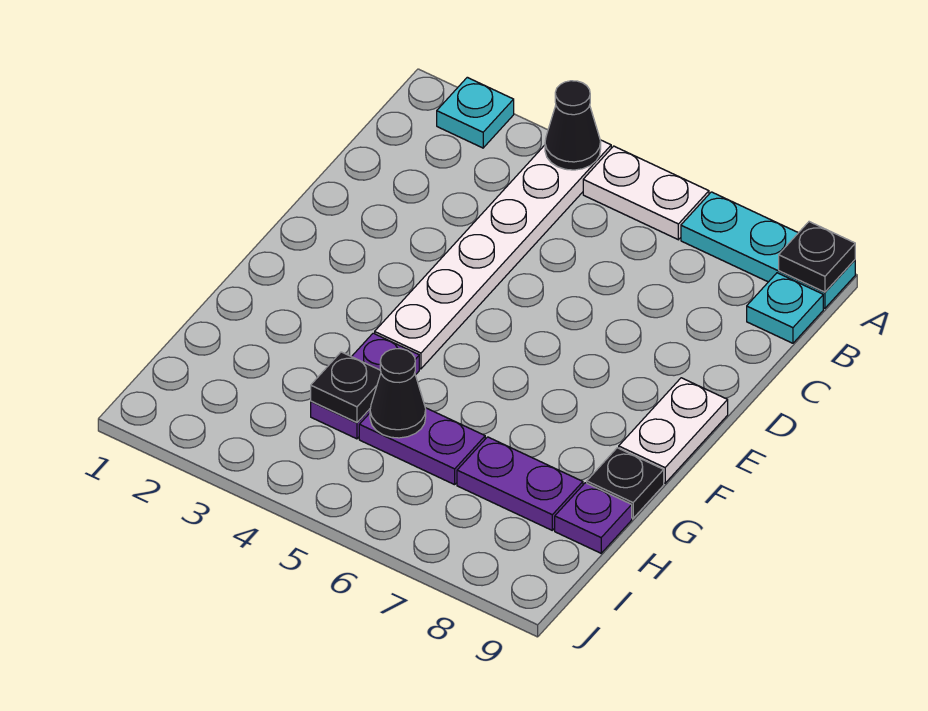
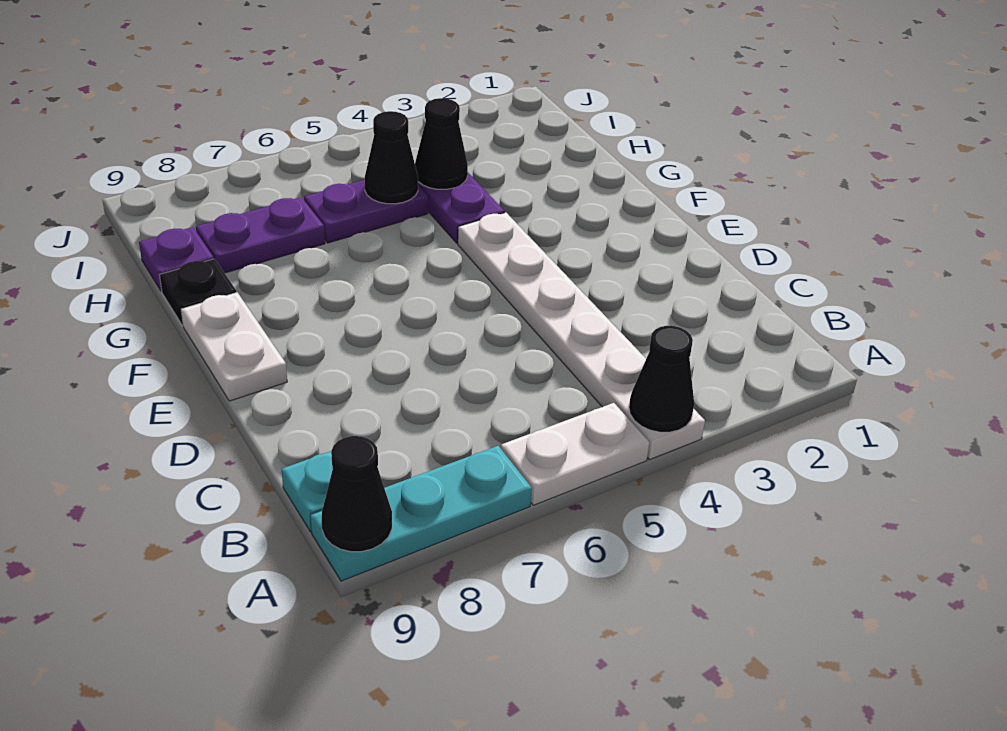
cyan plate A2 level 1 -> none
black plate A9 level 2 -> black cone A9 level 2
black plate H4 level 2 -> black cone H4 level 2

